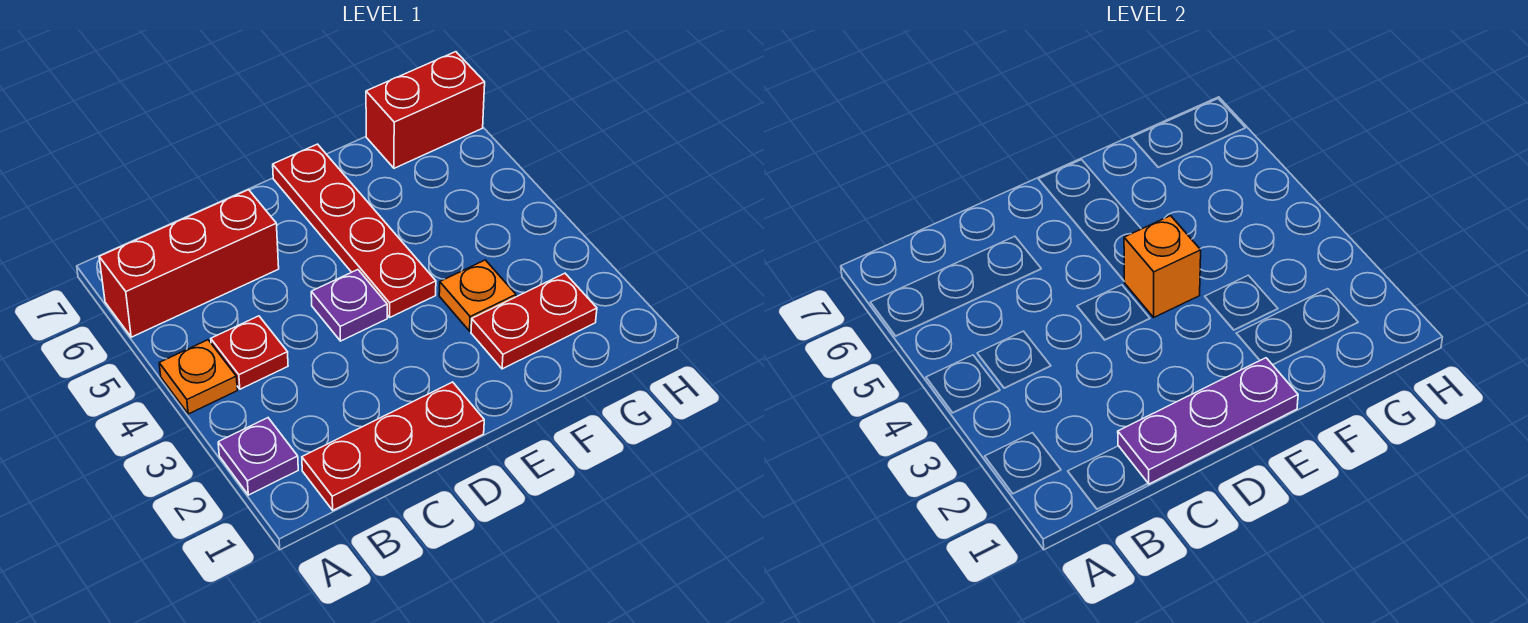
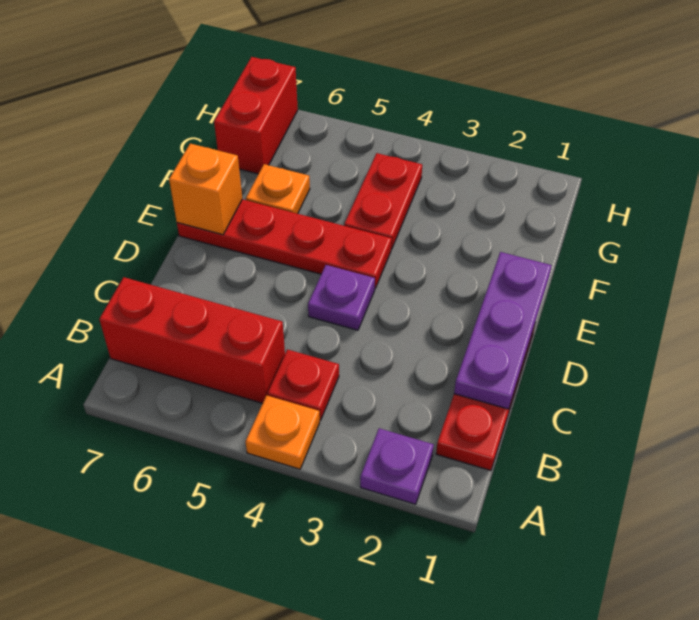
red brick A6:C6 level 1 -> red brick B5:B7 level 1
orange brick E4 level 2 -> orange brick E7 level 2
red plate F2:G2 level 1 -> red plate F4:G4 level 1
orange plate F3 level 1 -> orange plate F6 level 1

